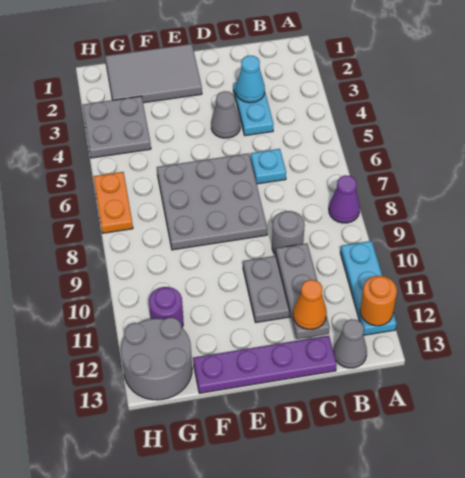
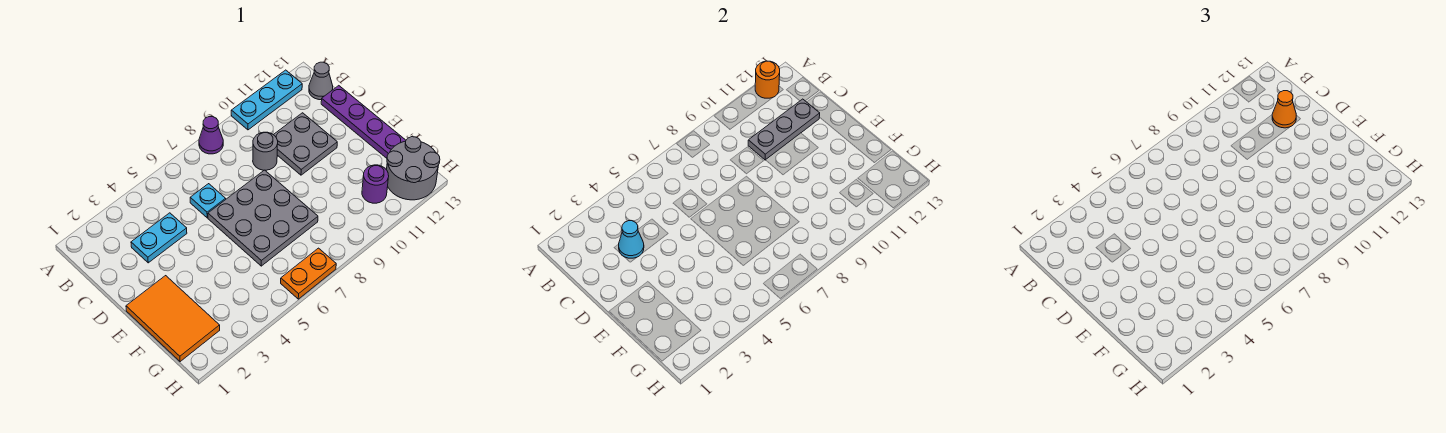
grey cone D4 level 1 -> none
grey tile E1:G2 level 1 -> orange tile E1:G2 level 1
grey plate G3:H4 level 1 -> none

